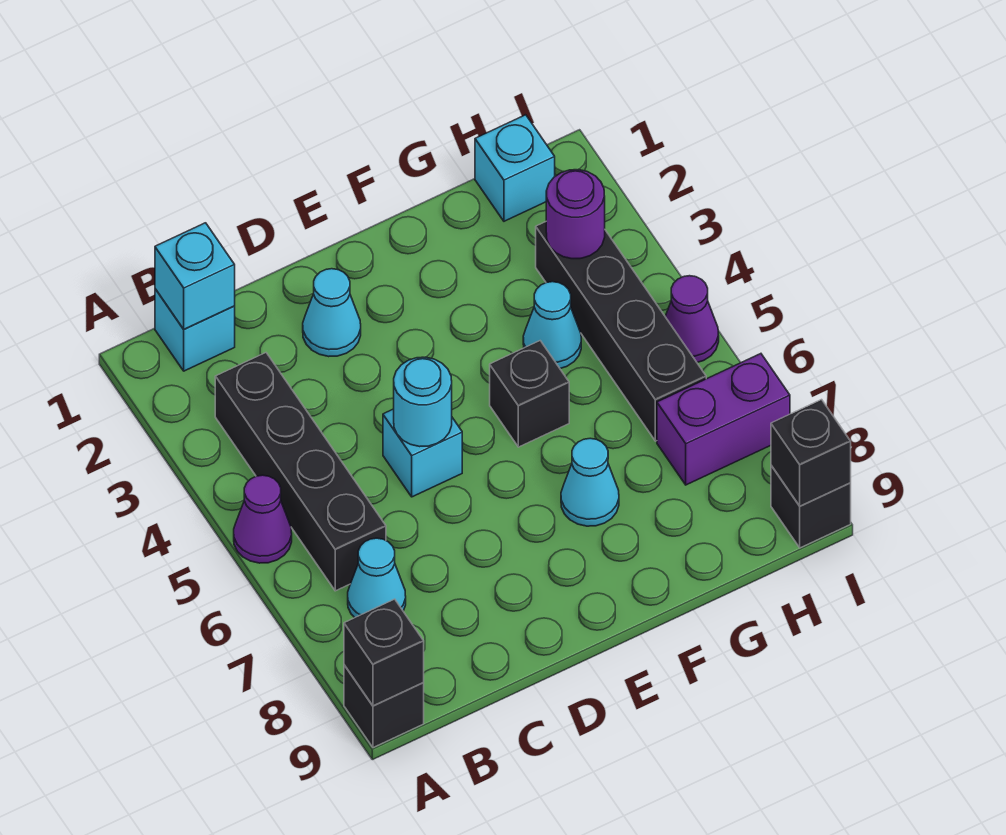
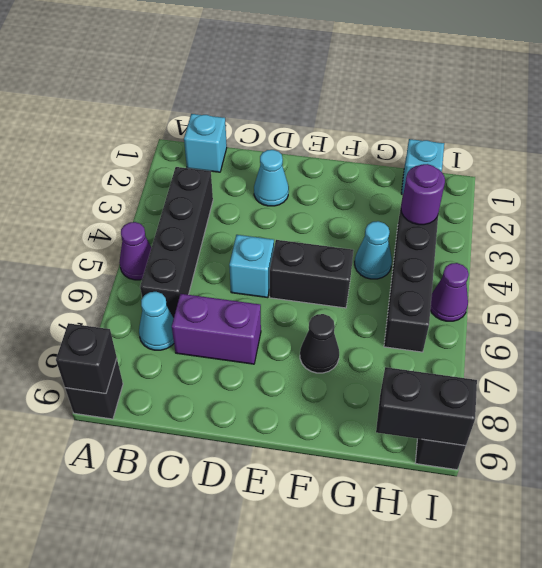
cyan brick B1 level 2 -> none
cyan round brick D5 level 2 -> none
black brick F5 level 1 -> black brick E5:F5 level 1
cyan cone F7 level 1 -> black cone F7 level 1
purple brick H7:I7 level 1 -> purple brick C7:D7 level 1
black brick I9 level 2 -> black brick H9:I9 level 2

